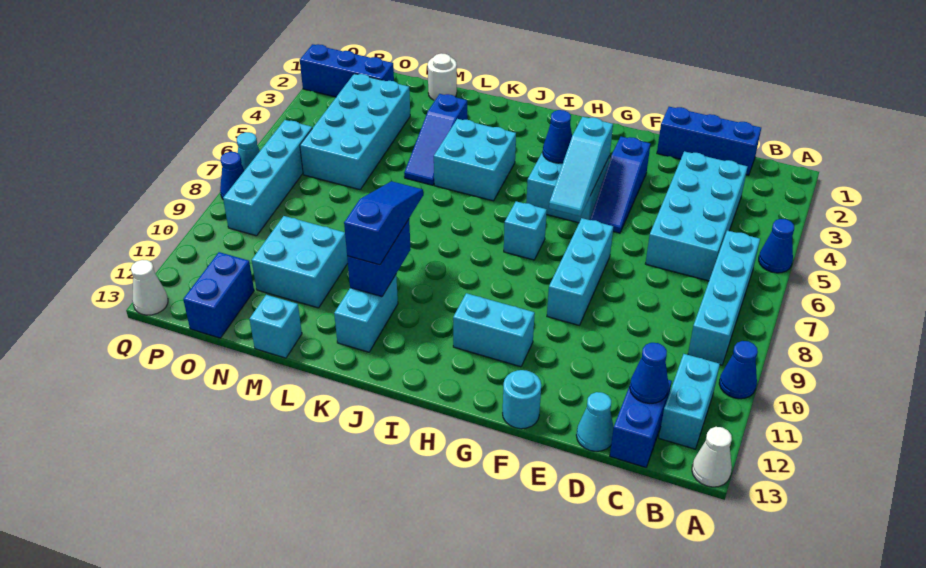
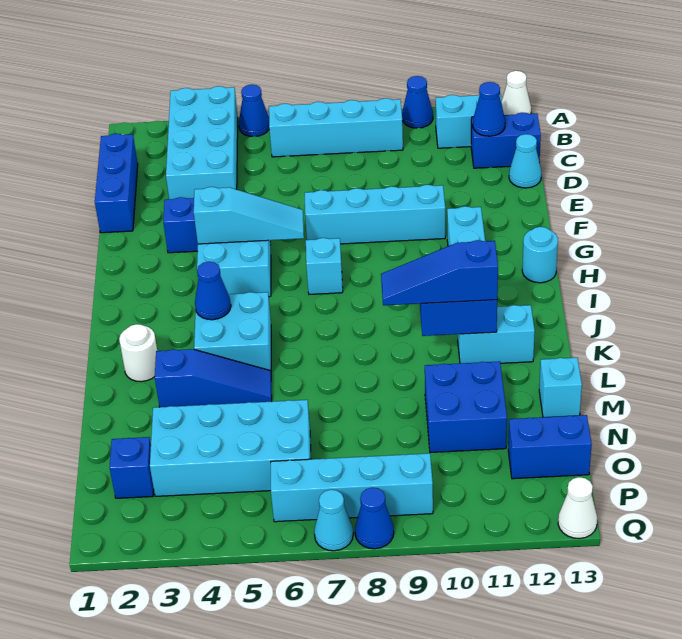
cyan brick C3:D6 level 1 -> cyan brick A3:D4 level 1
cyan brick F7:F9 level 1 -> cyan brick F7:F10 level 1
cyan round brick F13 level 1 -> cyan round brick H13 level 1
blue cone H4 level 2 -> blue cone J4 level 2
white round brick M1 level 1 -> white round brick K2 level 1
cyan brick M10:N11 level 1 -> blue brick M10:N11 level 1
blue brick O2:Q2 level 1 -> blue brick O2 level 1

